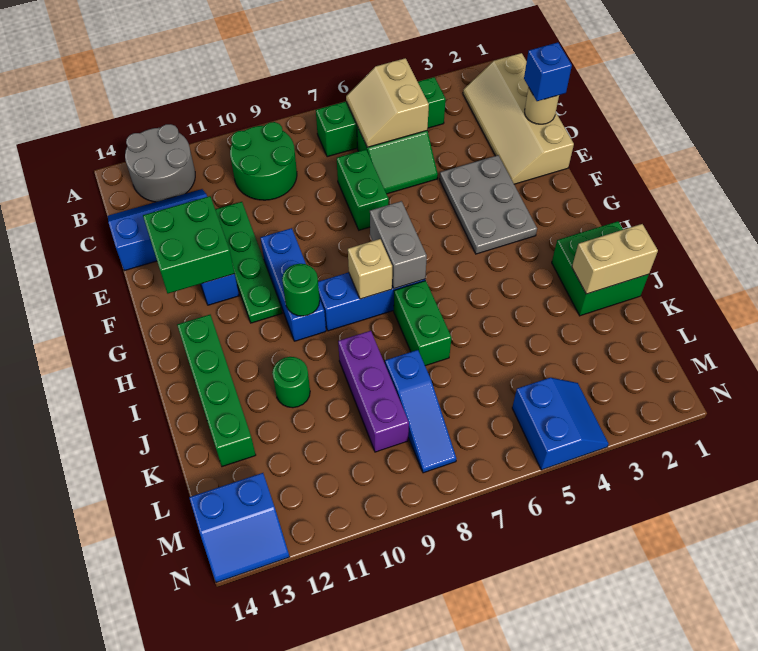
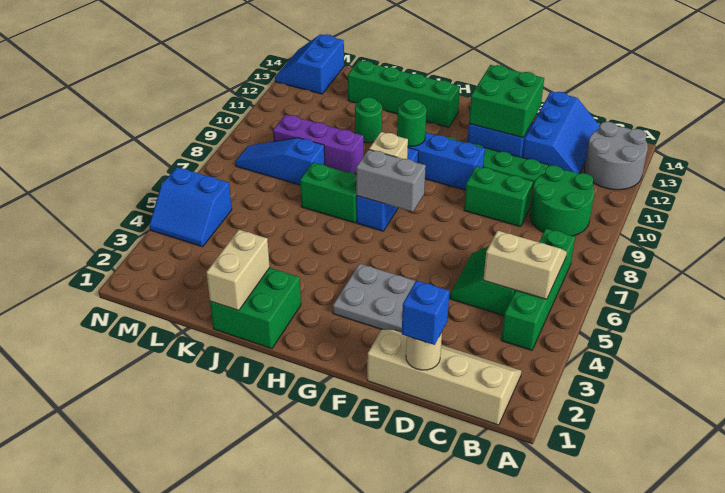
green brick D7:E7 level 1 -> green brick D9:E9 level 1

